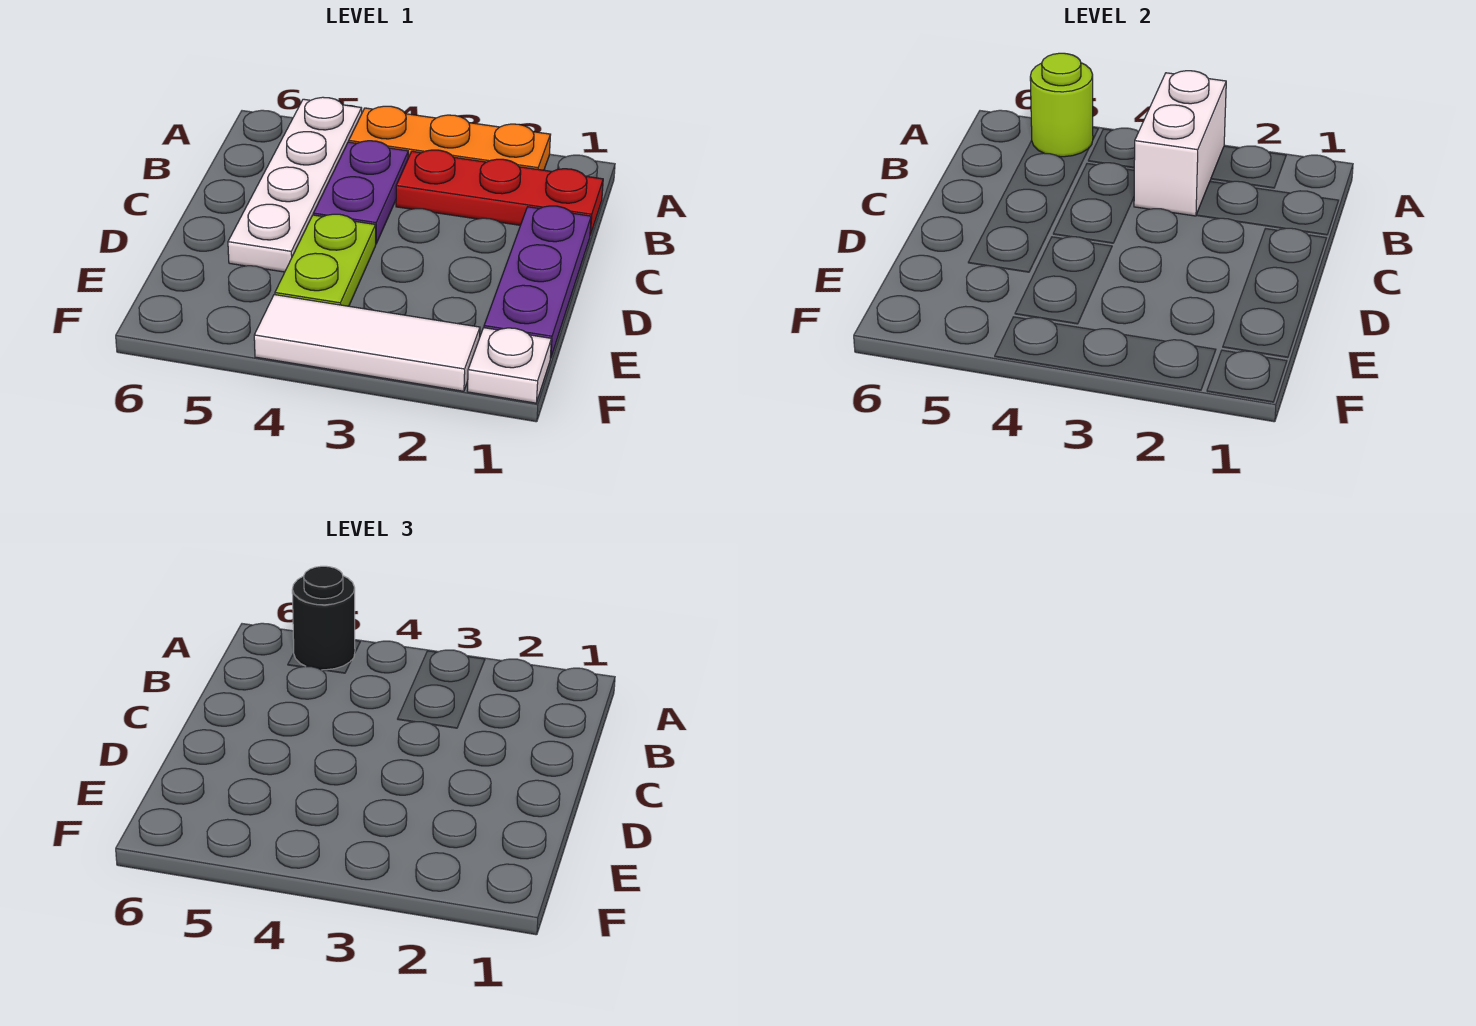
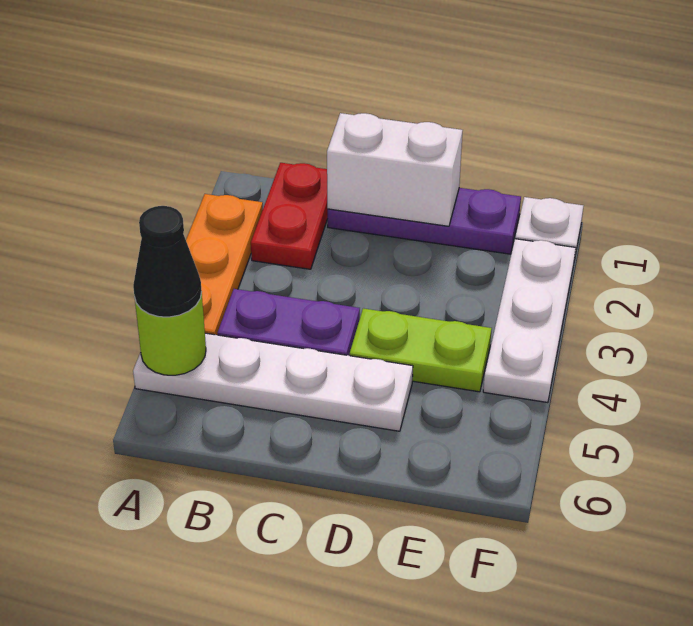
white brick A3:B3 level 2 -> white brick C1:D1 level 2
black round brick A5 level 3 -> black cone A5 level 3
red plate B1:B3 level 1 -> red plate B1:B2 level 1
white tile F2:F4 level 1 -> white plate F2:F4 level 1

